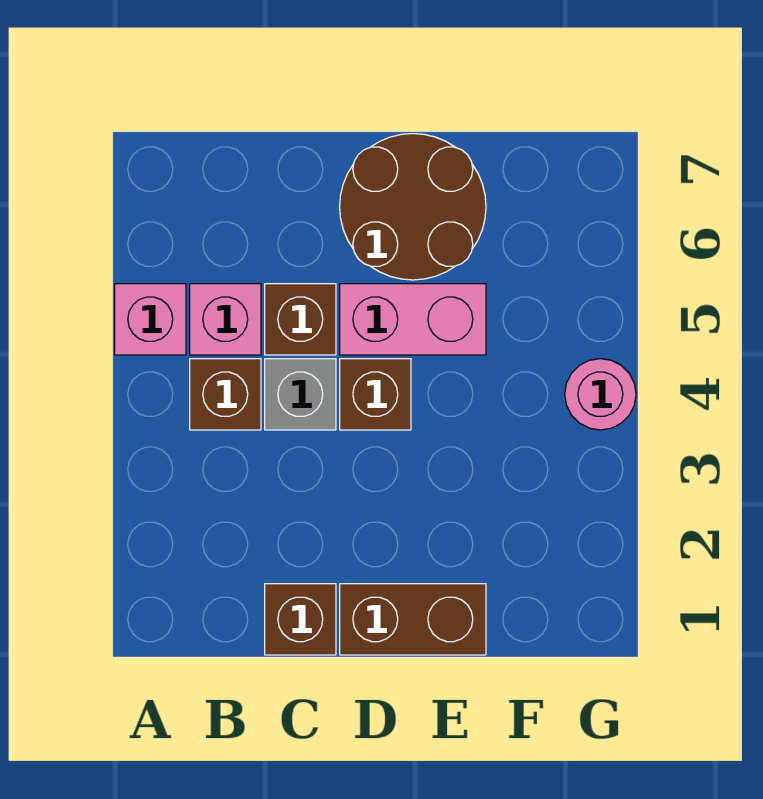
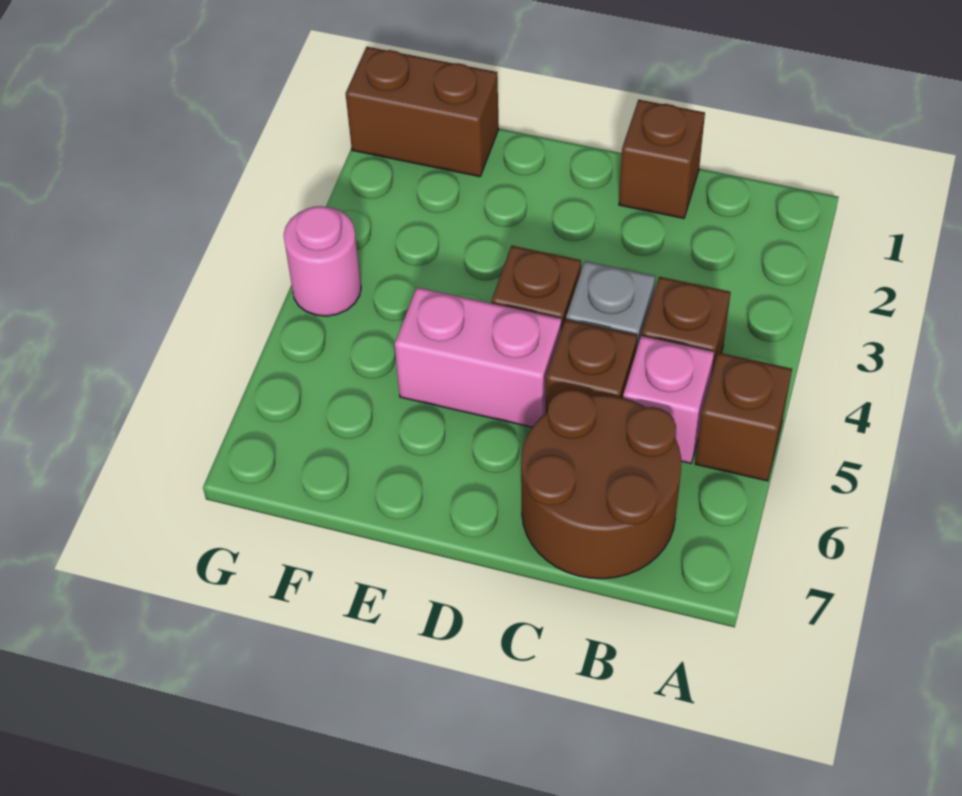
pink brick A5 level 1 -> brown brick A5 level 1
brown brick D1:E1 level 1 -> brown brick F1:G1 level 1
brown round brick D6:E7 level 1 -> brown round brick B6:C7 level 1

